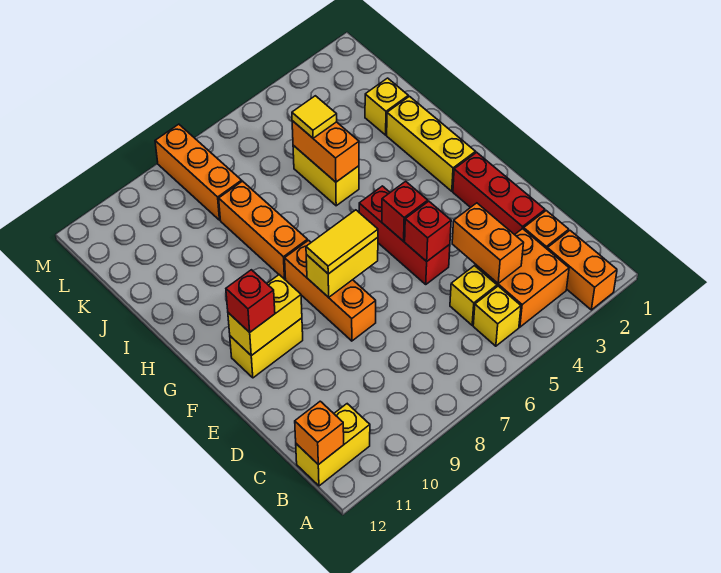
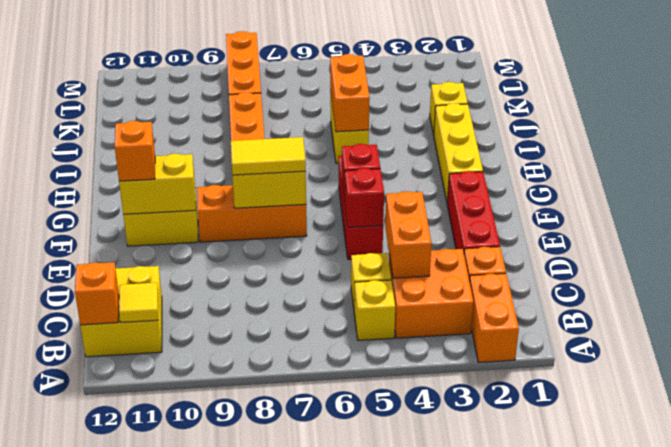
yellow brick B11:B12 level 1 -> yellow brick B11:C12 level 1
orange brick E8:G8 level 1 -> orange brick F7:F9 level 1
red brick F11 level 3 -> orange brick F11 level 3
yellow tile J5 level 3 -> yellow tile B11 level 2

